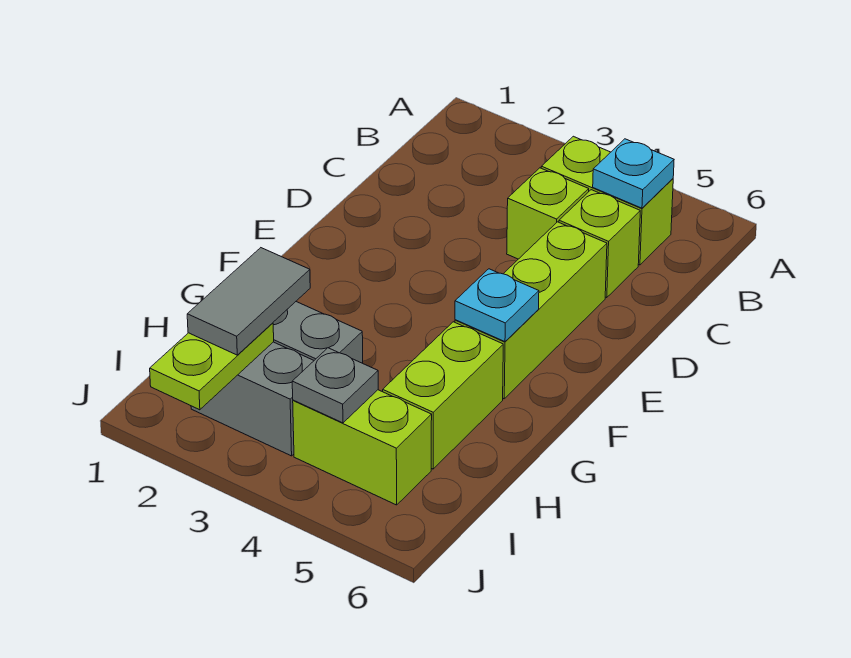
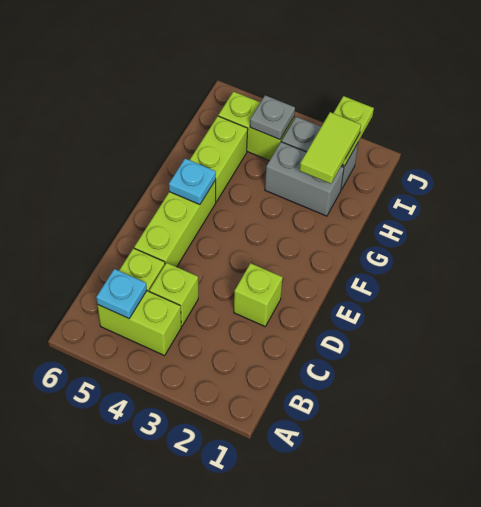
none -> lime brick D2 level 1
grey tile H2:I2 level 3 -> lime tile H2:I2 level 3

